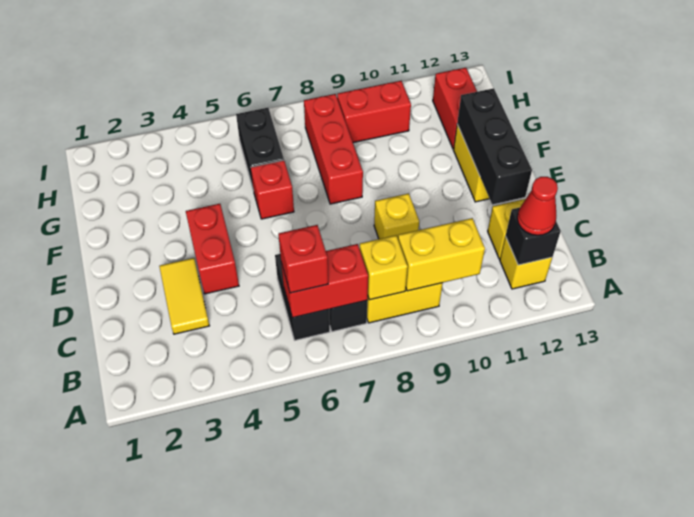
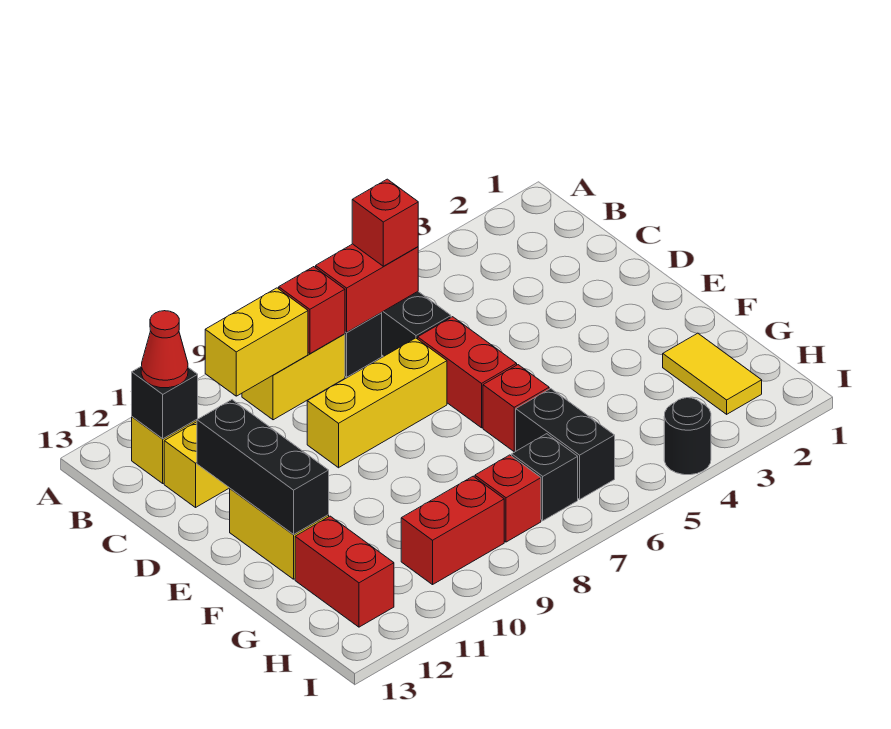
yellow brick B8 level 2 -> red brick B8 level 2
yellow tile C3:D3 level 1 -> yellow tile G2:H2 level 1
red brick D4:E4 level 1 -> red brick D6:E6 level 1
yellow brick D9 level 1 -> yellow brick D7:D9 level 1
red brick F8:H8 level 1 -> red brick H8 level 1
none -> black brick H7 level 1
none -> black round brick I4 level 1

